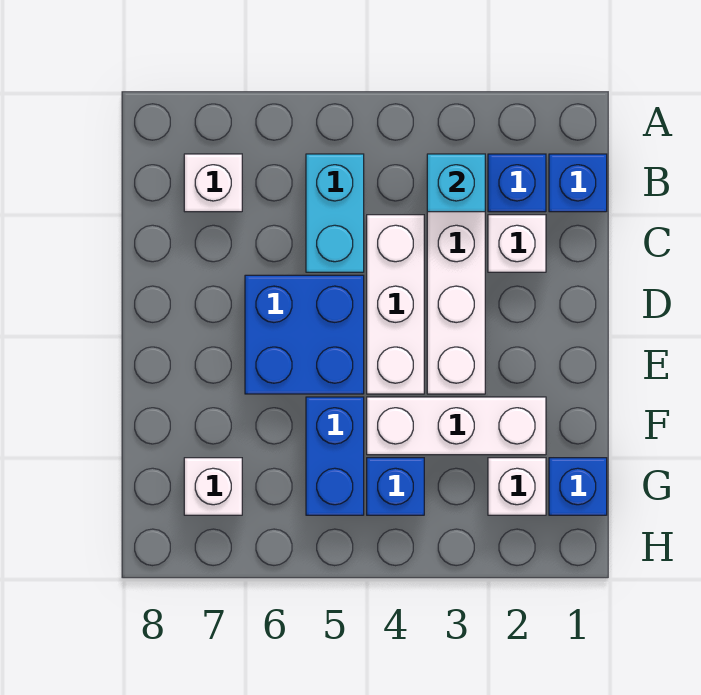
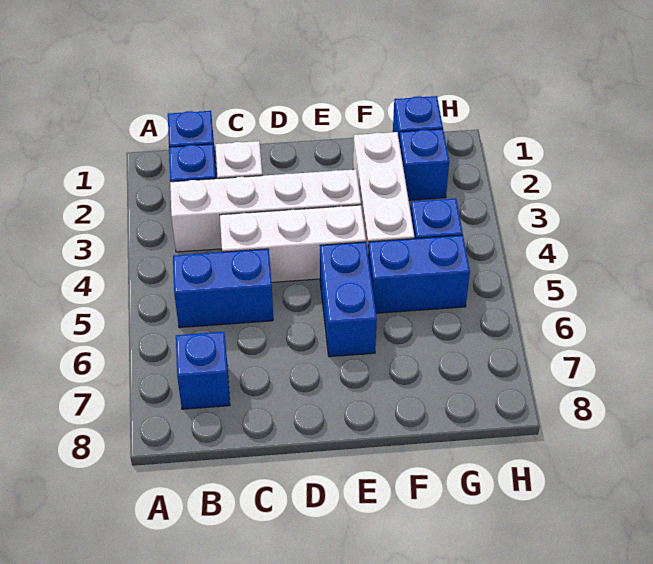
cyan brick B3 level 2 -> none
cyan brick B5:C5 level 1 -> blue brick B5:C5 level 1
white brick B7 level 1 -> blue brick B7 level 1
blue brick D5:E6 level 1 -> blue brick E5:E6 level 1
white brick G2 level 1 -> blue brick G2 level 1
white brick G7 level 1 -> none

